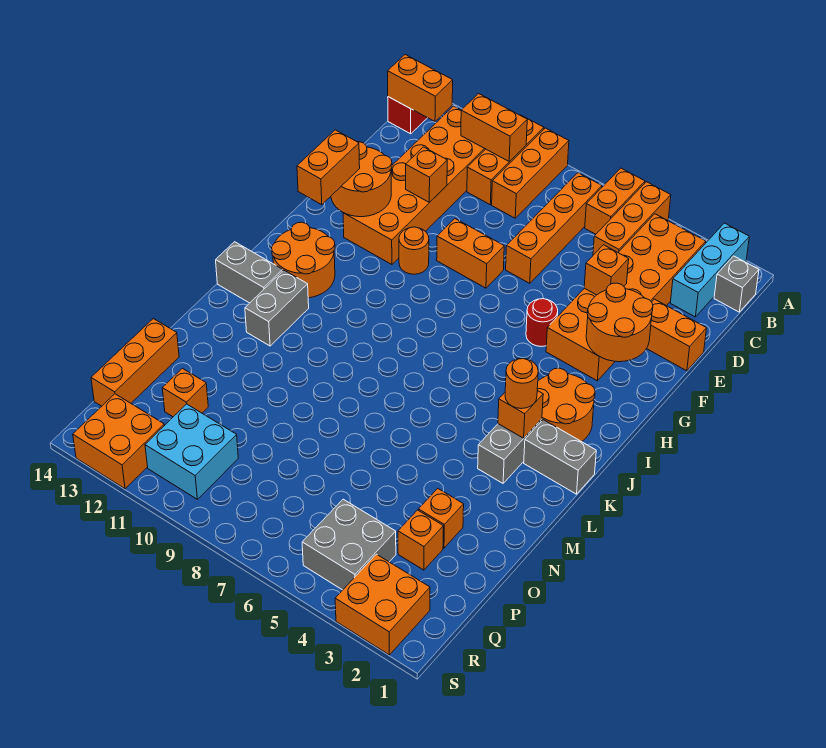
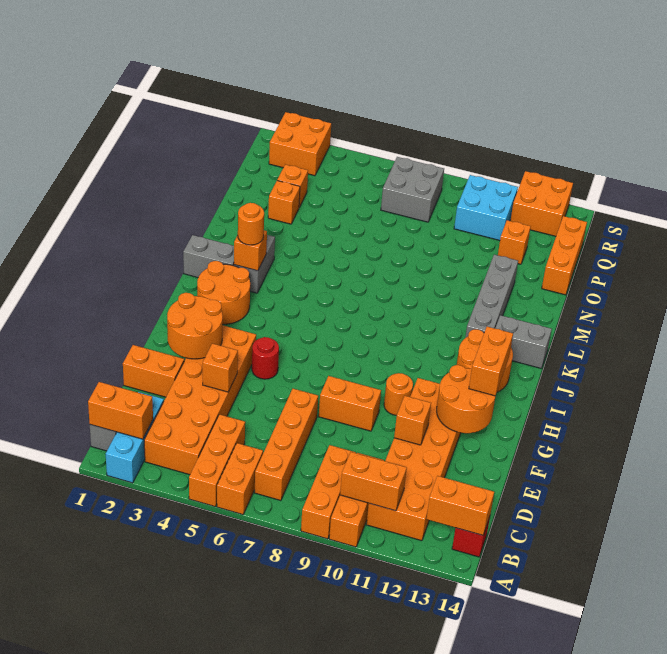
none -> orange brick B1:B2 level 2
grey brick K12:L12 level 1 -> grey brick K12:N12 level 1
grey brick Q4:R5 level 1 -> grey brick Q7:R8 level 1

